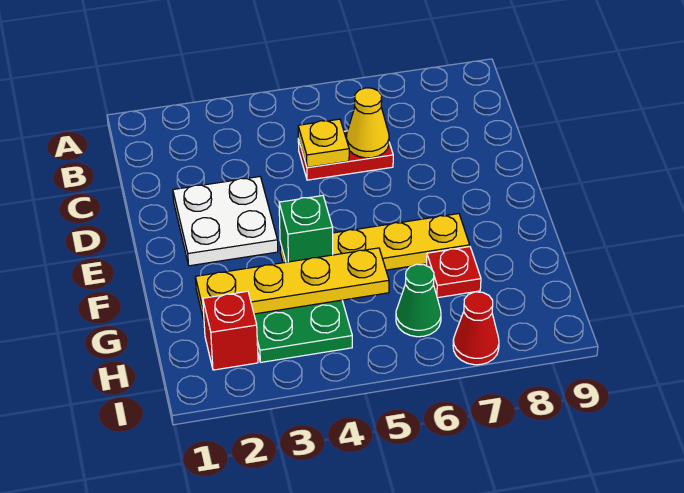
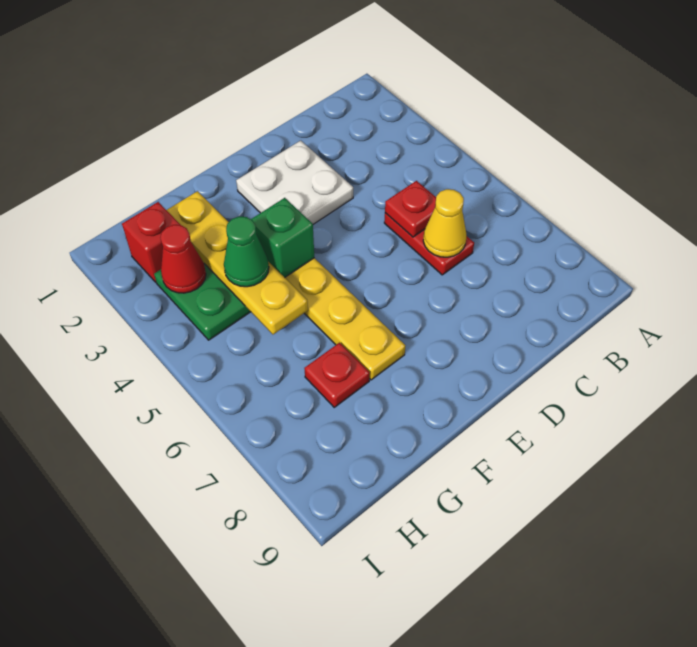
yellow plate C5 level 2 -> red plate C5 level 2
green cone H6 level 1 -> green cone G4 level 3
red cone I7 level 1 -> red cone H3 level 2

